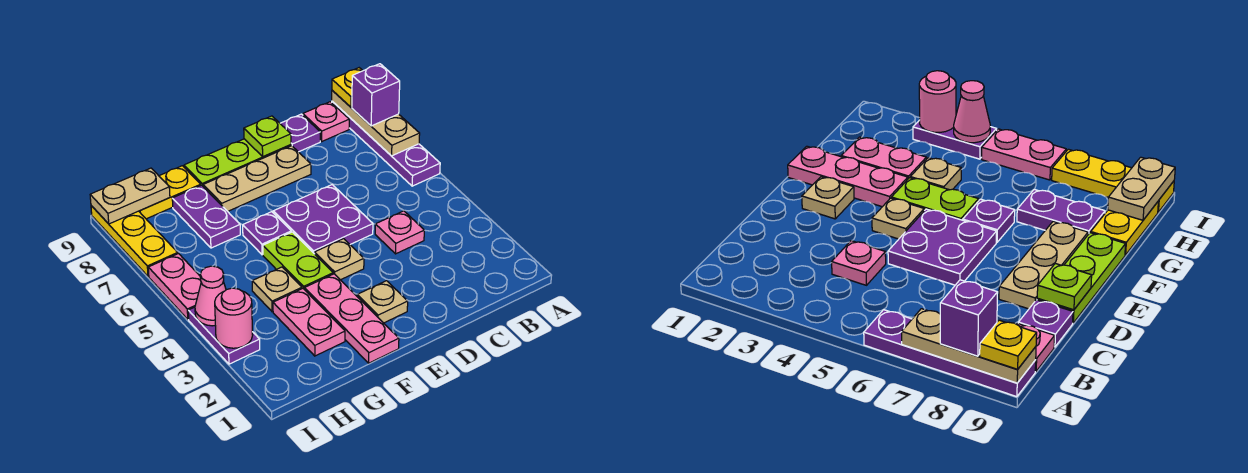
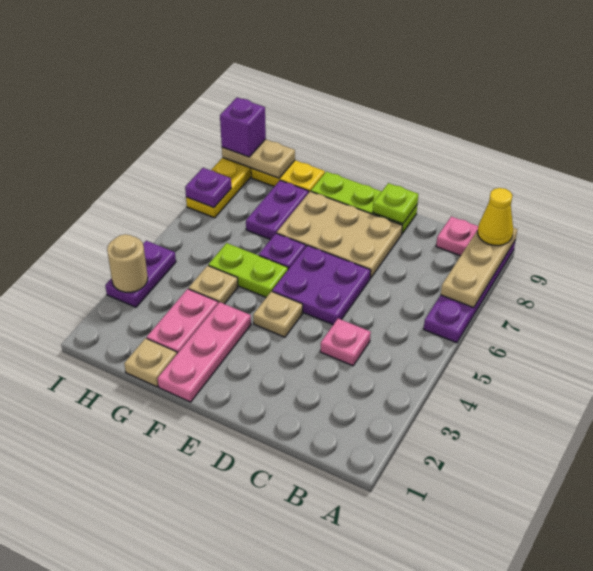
purple brick A8 level 3 -> purple brick I9 level 3
yellow plate A9 level 3 -> yellow cone A9 level 3
purple plate C9 level 1 -> purple plate I7 level 2
tan plate D8:F8 level 1 -> tan plate D7:F8 level 1
tan plate E2 level 1 -> tan plate G1 level 1
lime plate F4:F5 level 1 -> lime plate F5:G5 level 1
pink round brick I3 level 2 -> tan round brick I3 level 2
pink cone I4 level 2 -> none
pink plate I5:I6 level 1 -> none

